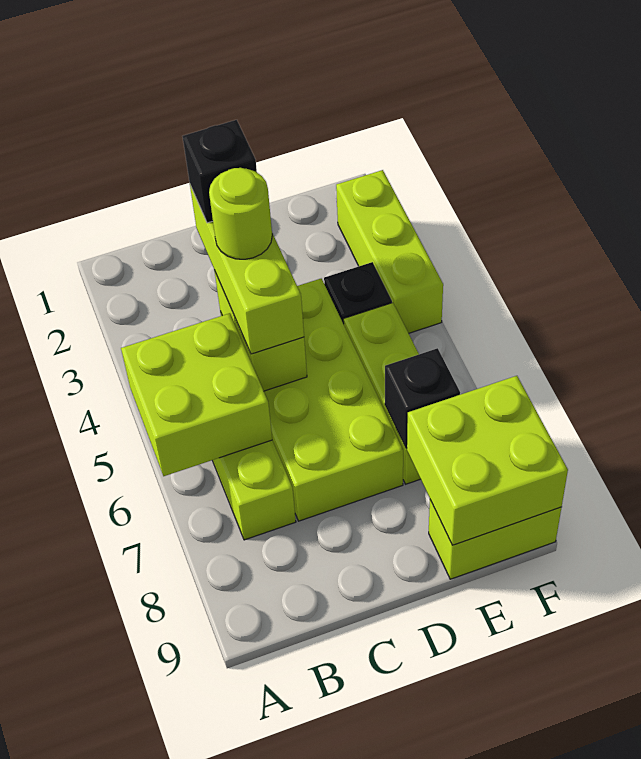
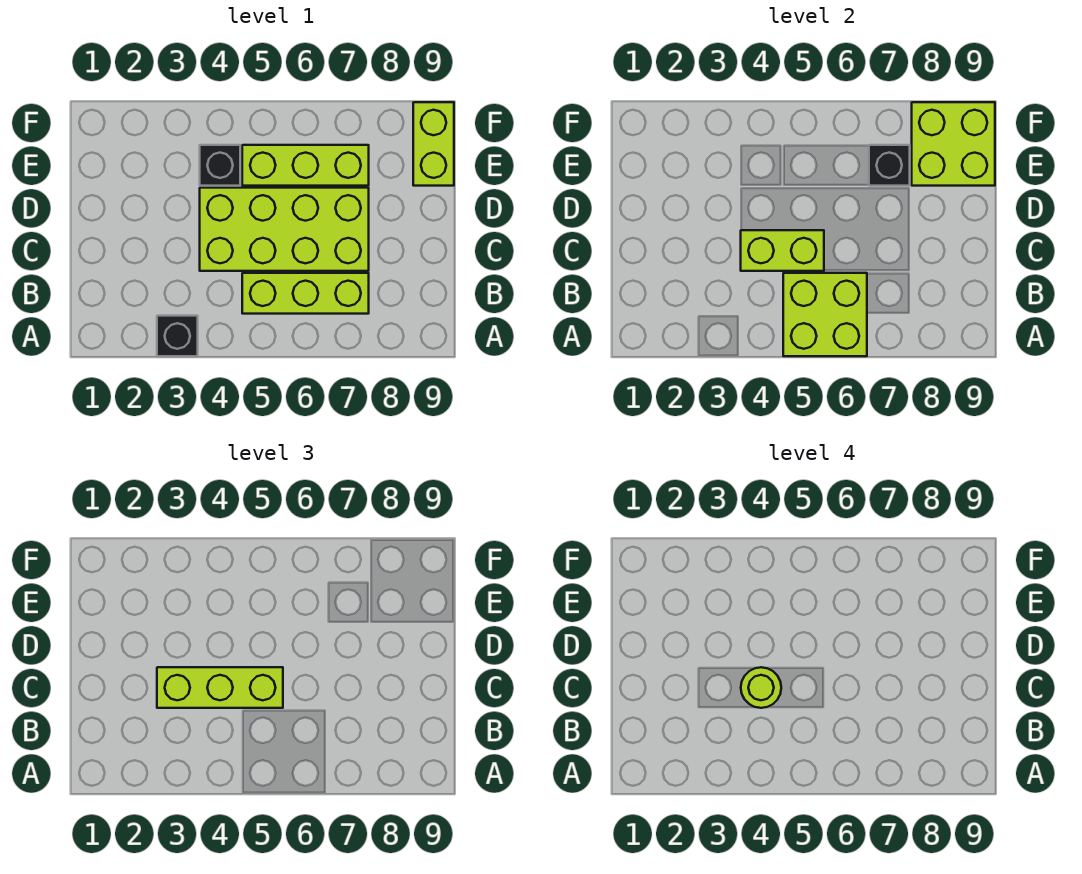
black brick C3 level 4 -> black brick A3 level 1
lime brick F2:F4 level 1 -> none

